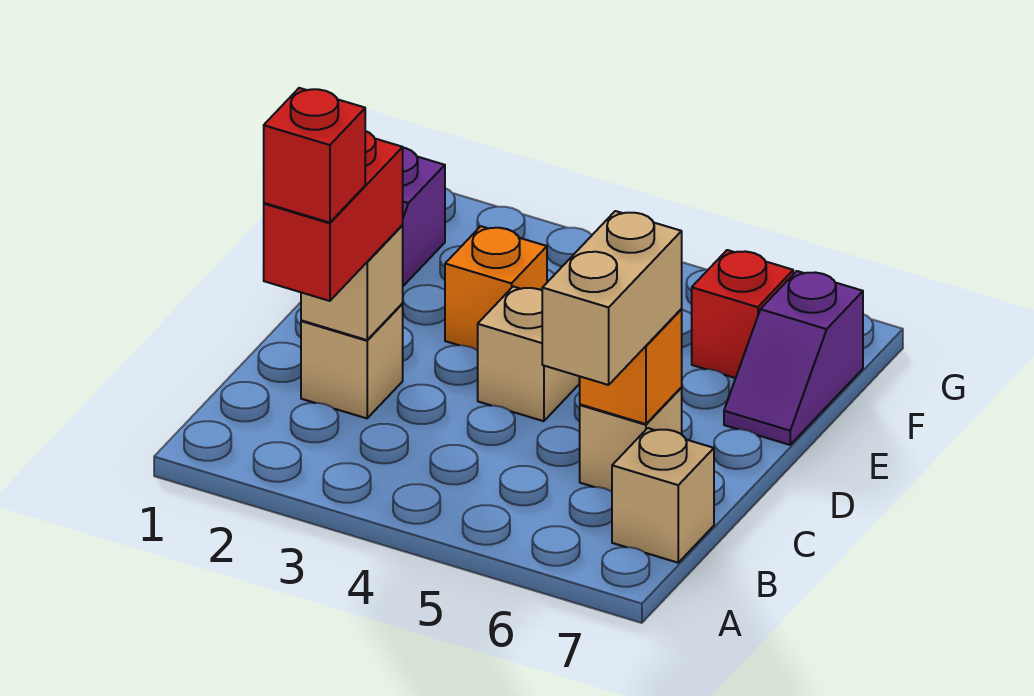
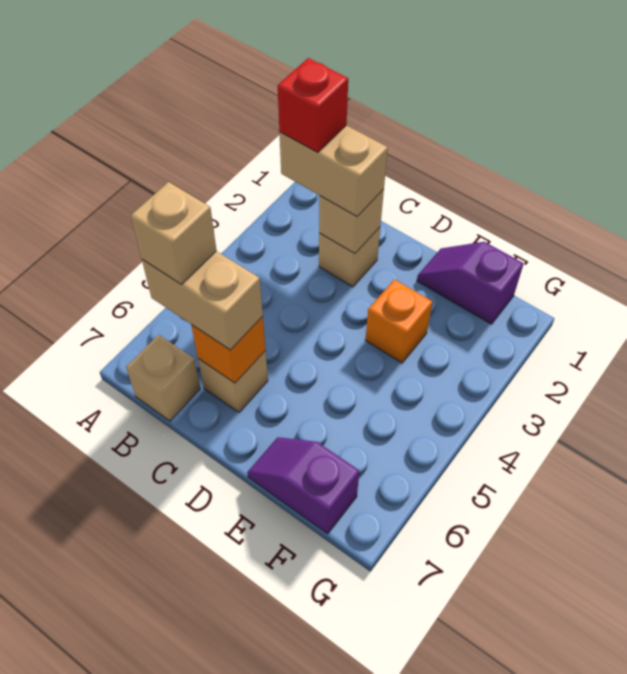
red brick B2:C2 level 3 -> tan brick B2:C2 level 3
tan brick D4 level 1 -> tan brick B6 level 4
red brick F6 level 1 -> none

